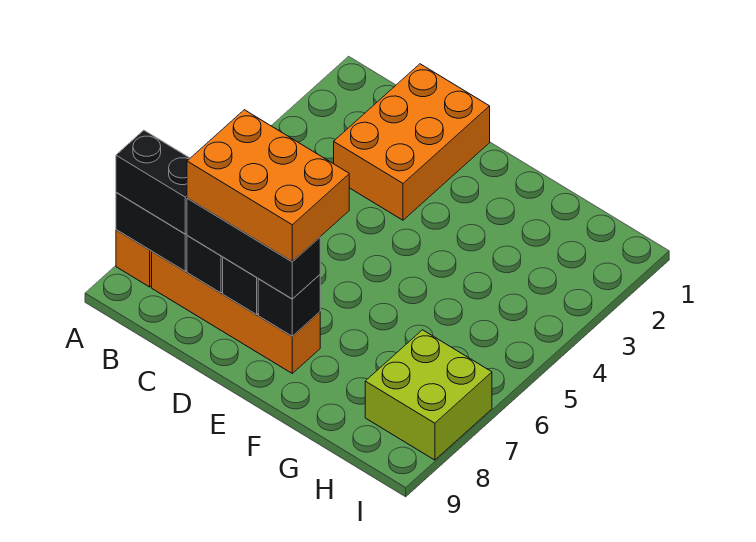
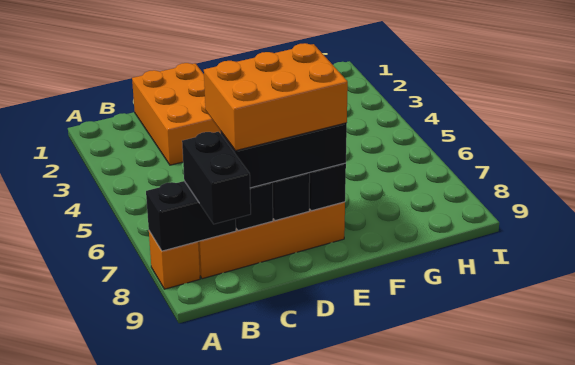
black brick A8:B8 level 3 -> black brick B8:B9 level 3
lime brick H7:I8 level 1 -> none

